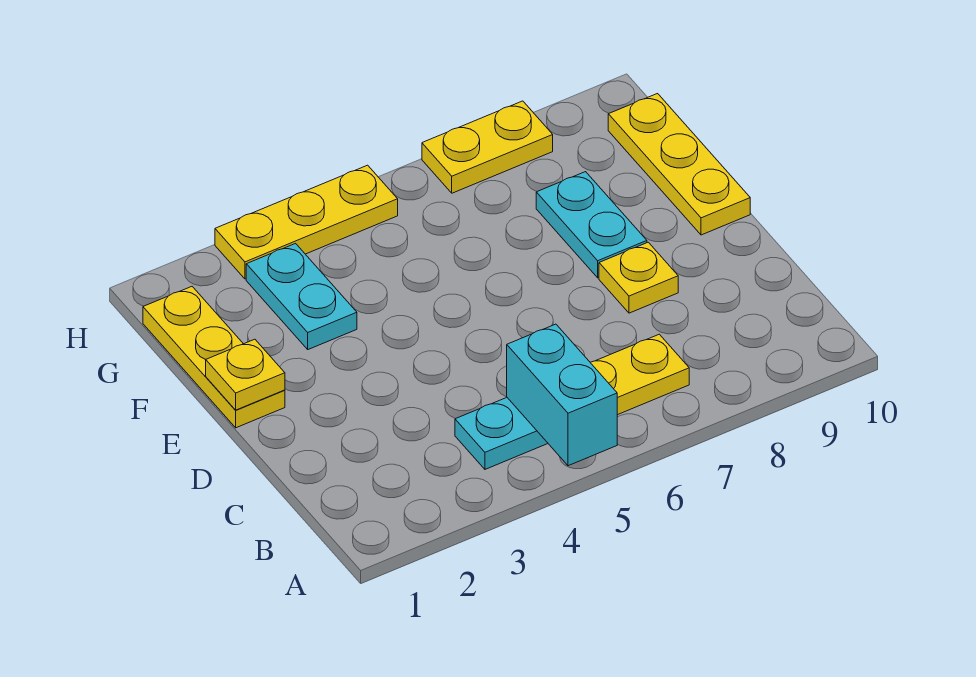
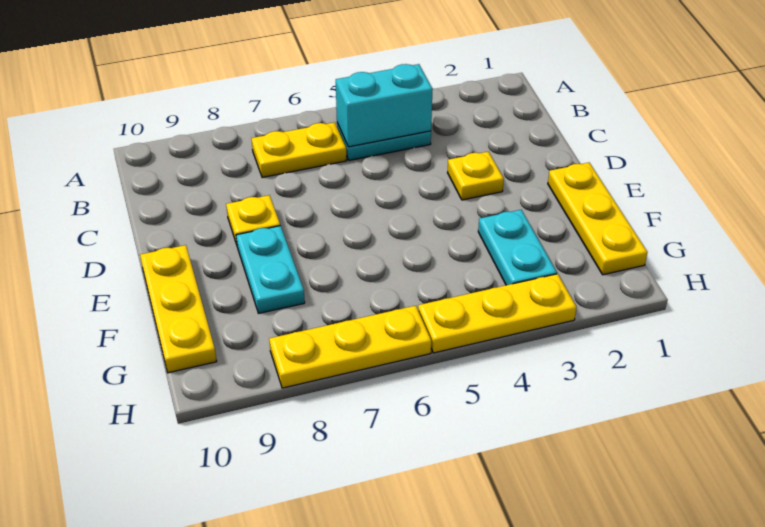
cyan brick A5:B5 level 2 -> cyan brick B4:B5 level 2
yellow plate E1 level 2 -> yellow plate D3 level 1
yellow plate H7:H8 level 1 -> yellow plate H6:H8 level 1

